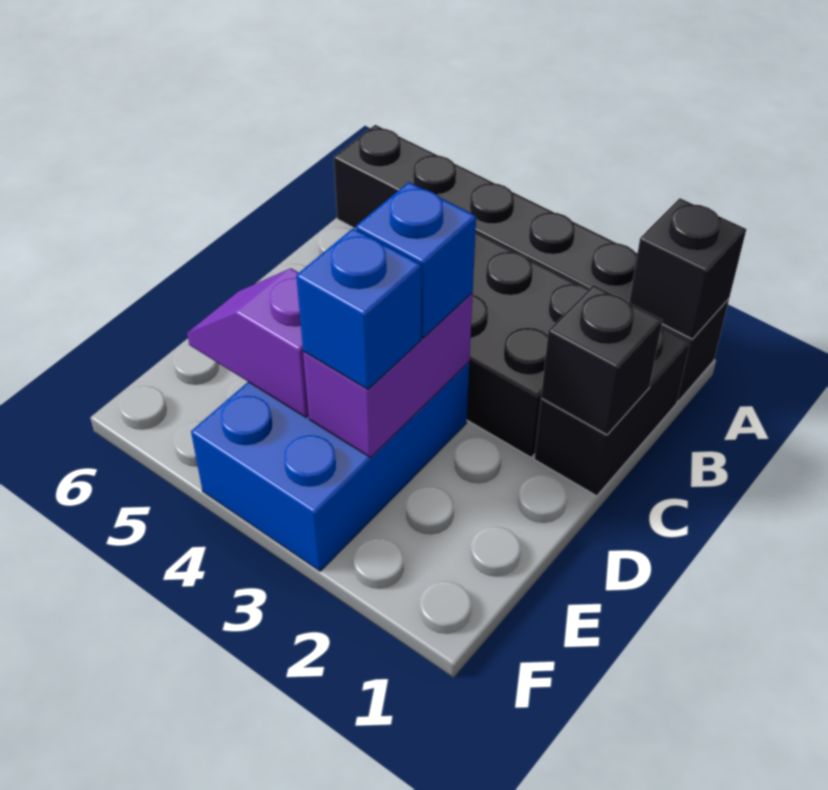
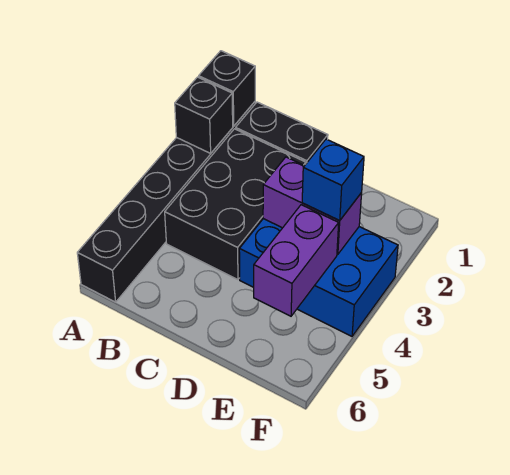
black brick C1 level 2 -> black brick A2 level 2
blue brick D3 level 3 -> none
purple slope E4:E5 level 2 top 4 -> purple brick E4:E5 level 2

